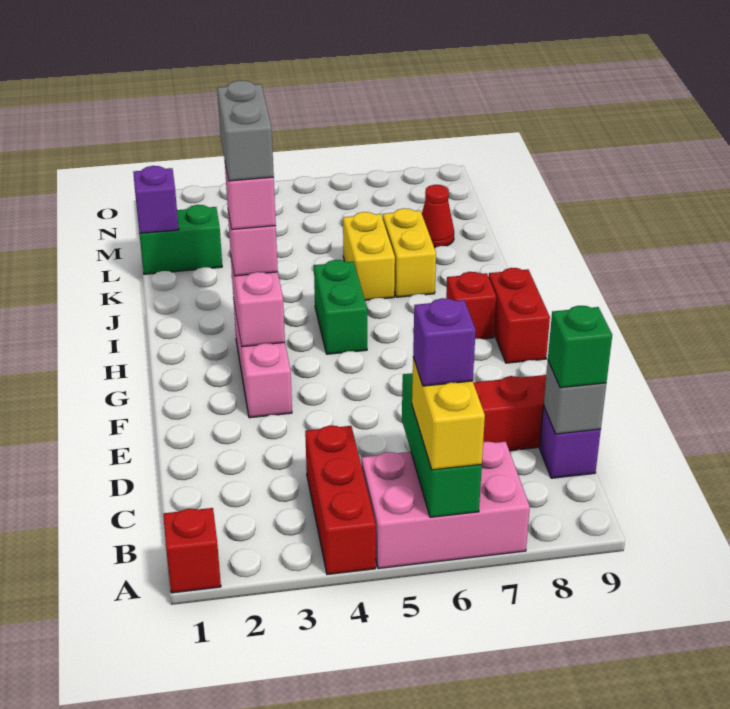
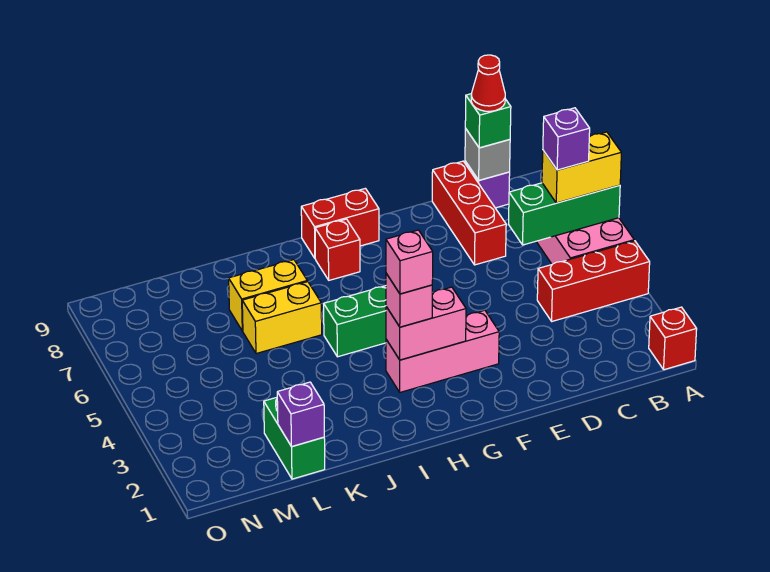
grey brick H3:I3 level 5 -> none
red cone L8 level 1 -> red cone C9 level 4

